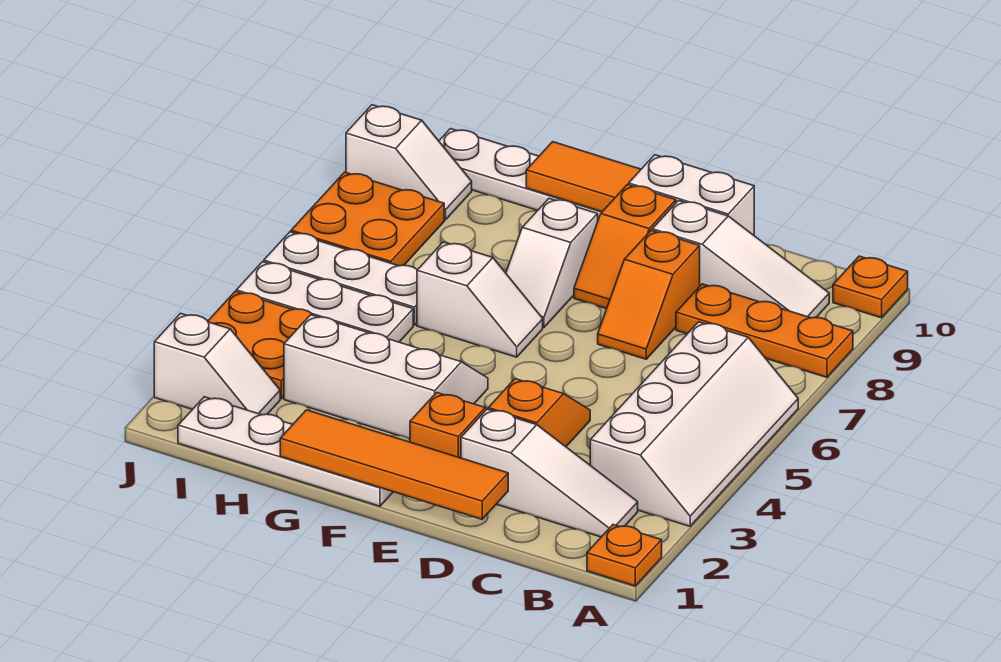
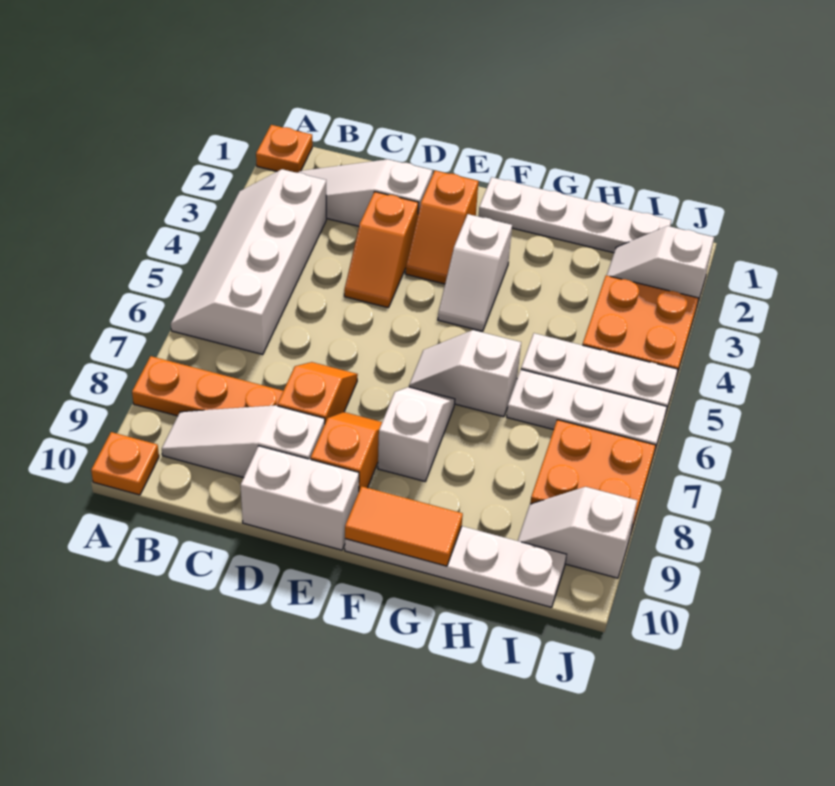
orange tile D1:G1 level 2 -> none
white slope F3:H4 level 1 top 3 -> white slope F3:F4 level 1 top 3

